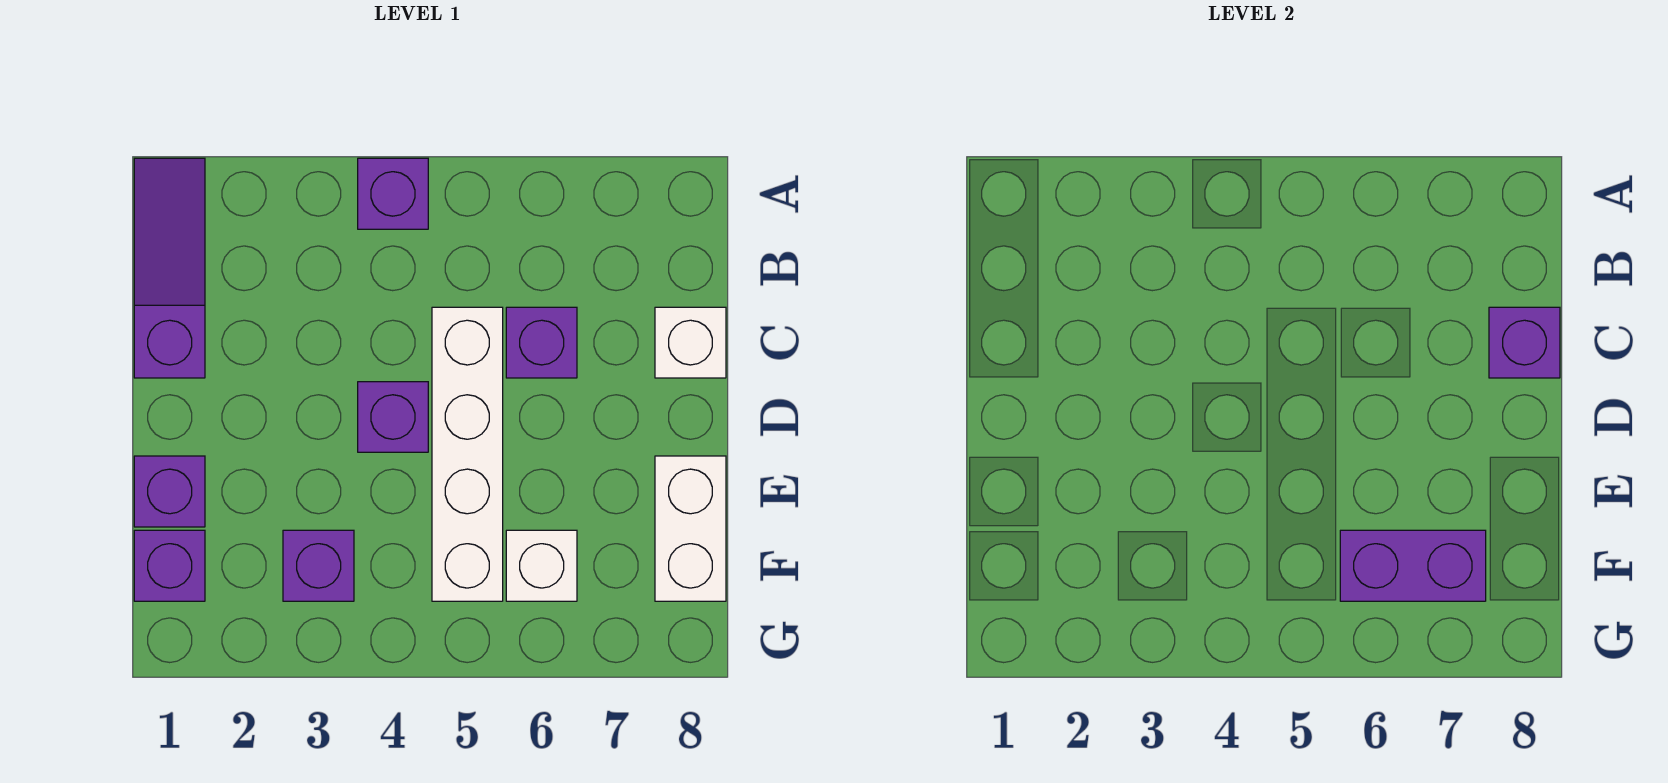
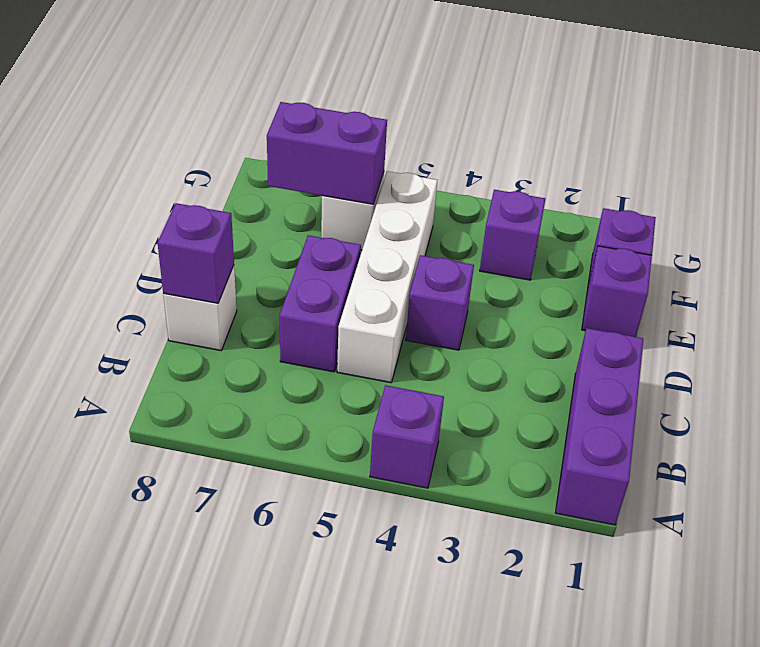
purple slope A1:C1 level 1 top C -> purple brick A1:C1 level 1
purple brick C6 level 1 -> purple brick C6:D6 level 1
white brick E8:F8 level 1 -> none

